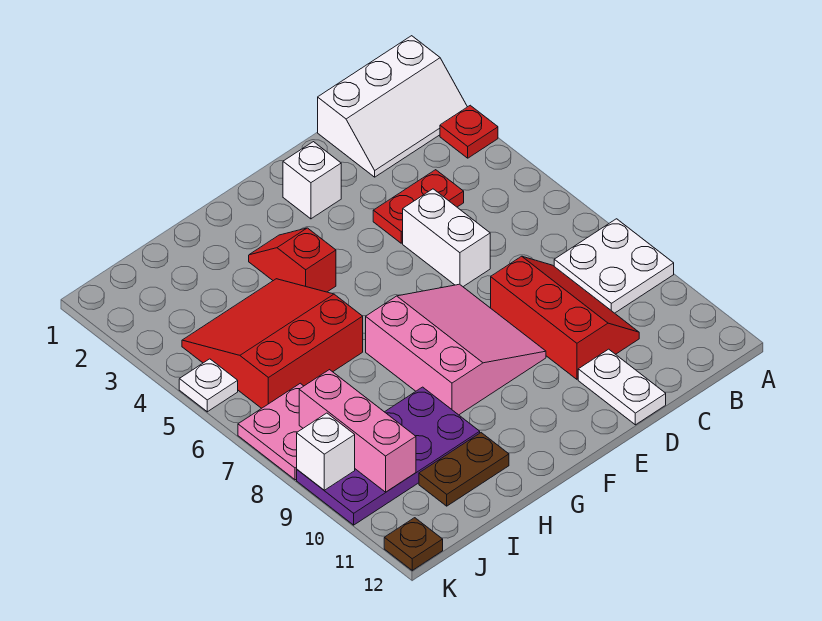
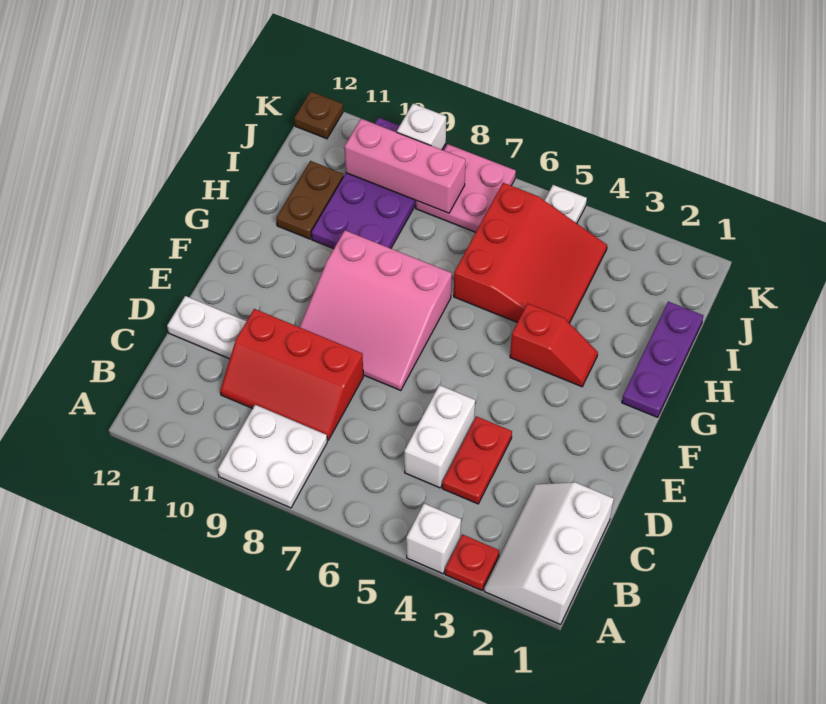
white brick D5:D6 level 1 -> white brick C5:D5 level 1
white brick E2 level 1 -> white brick A4 level 1
none -> purple plate G1:I1 level 1

